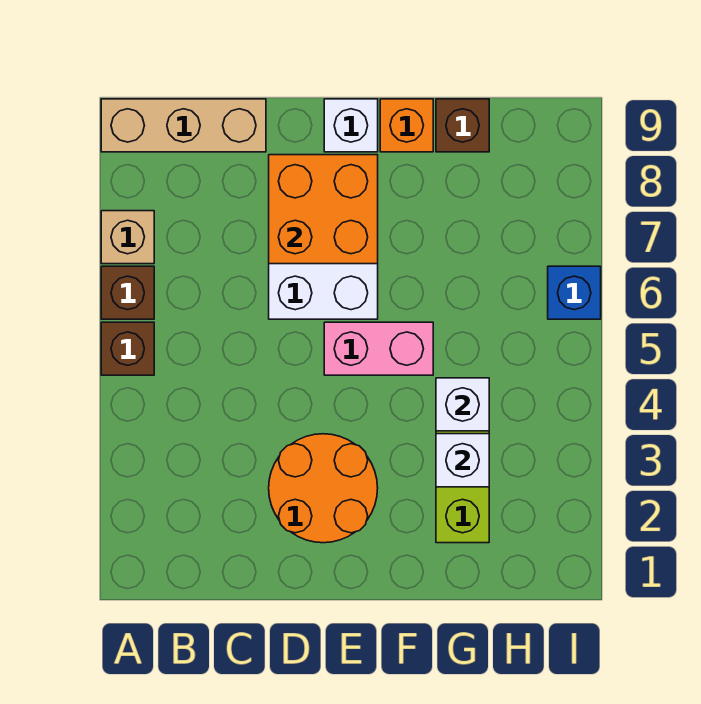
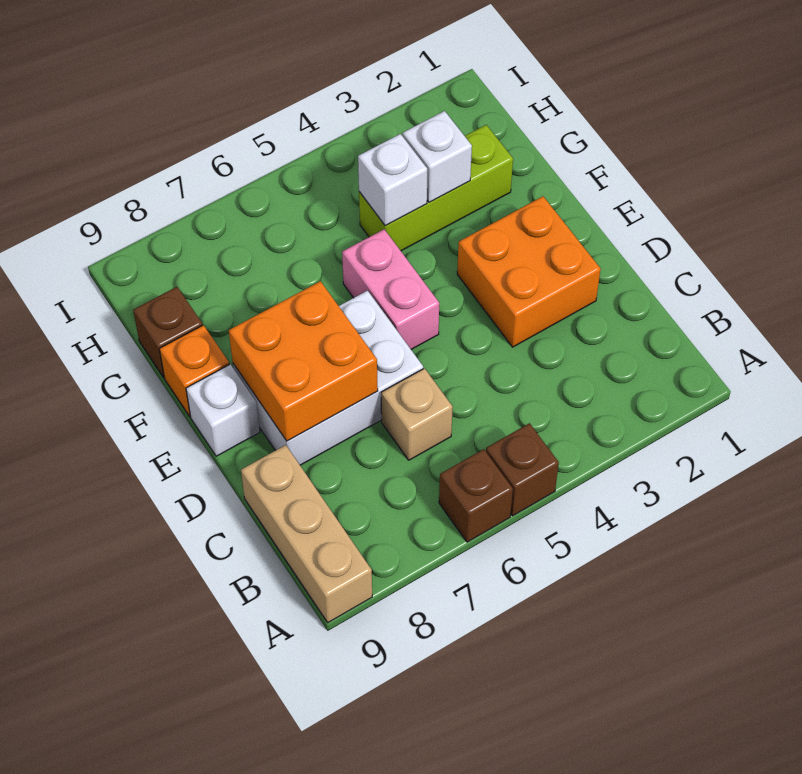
tan brick A7 level 1 -> tan brick C6 level 1
orange round brick D2:E3 level 1 -> orange brick D2:E3 level 1
blue brick I6 level 1 -> none

